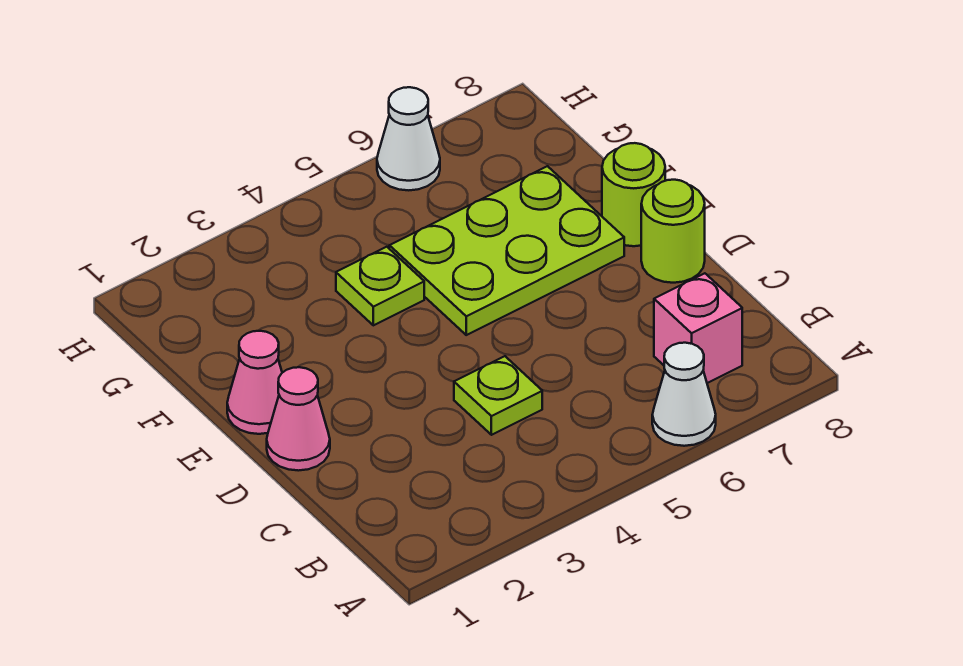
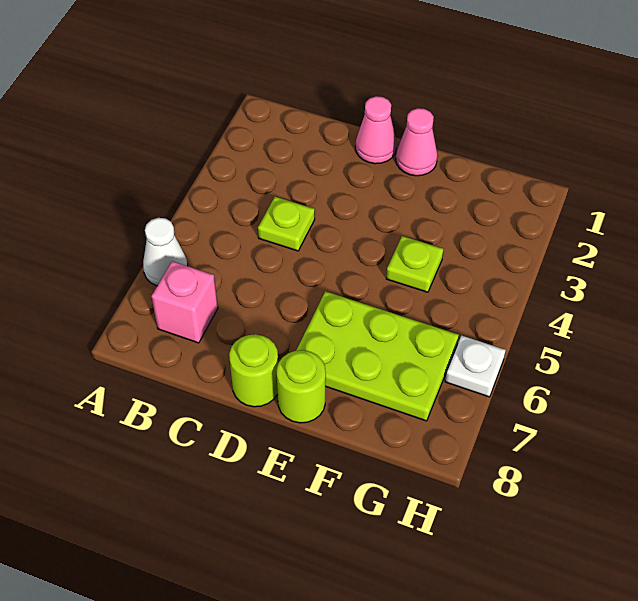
lime plate E5:F7 level 1 -> lime plate E6:G7 level 1
white cone H6 level 1 -> white plate H6 level 1

